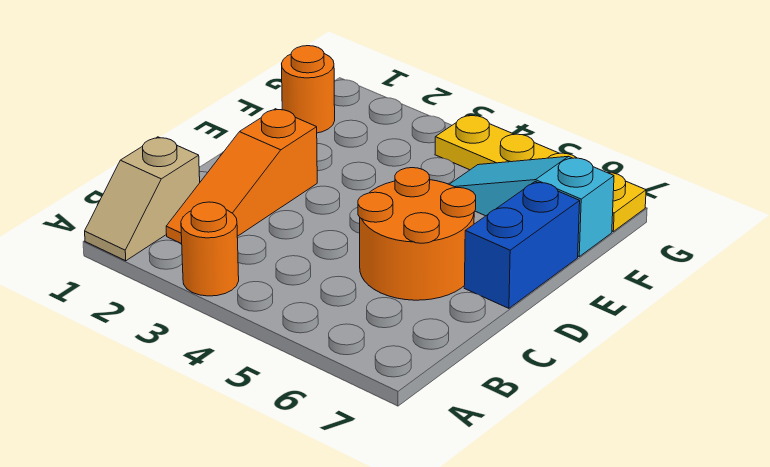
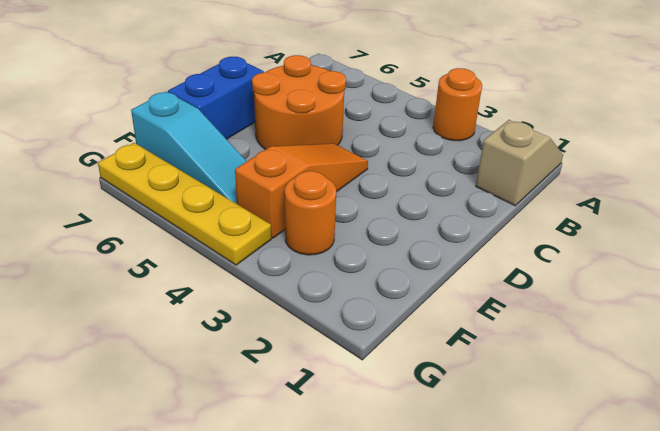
orange slope B2:D2 level 1 top D -> orange slope D4:F4 level 1 top F
orange round brick F1 level 1 -> orange round brick F3 level 1

